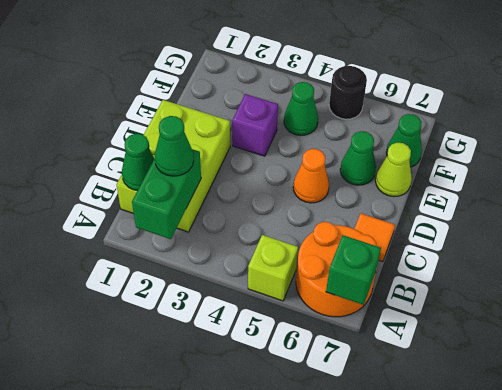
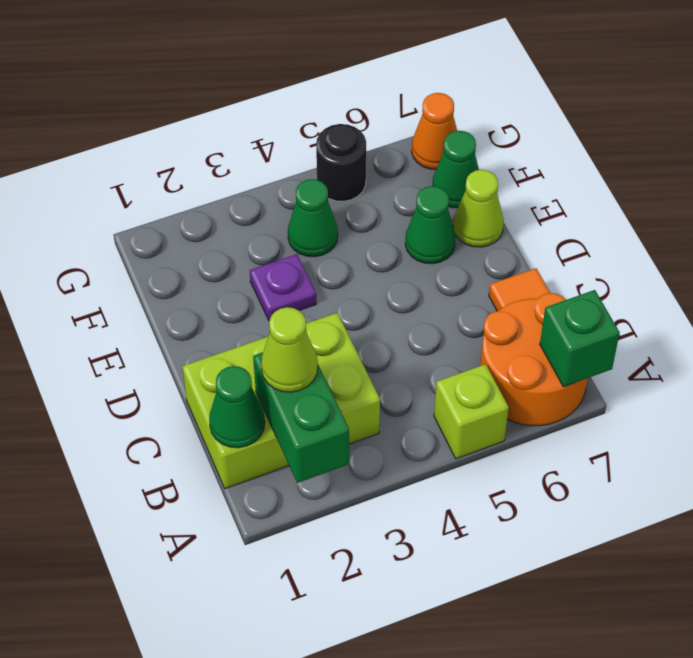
lime brick B1:D2 level 1 -> lime brick B1:C3 level 1
green cone B2 level 3 -> lime cone B2 level 3
orange cone D5 level 1 -> orange cone G7 level 1
purple brick E3 level 1 -> purple plate E3 level 1

